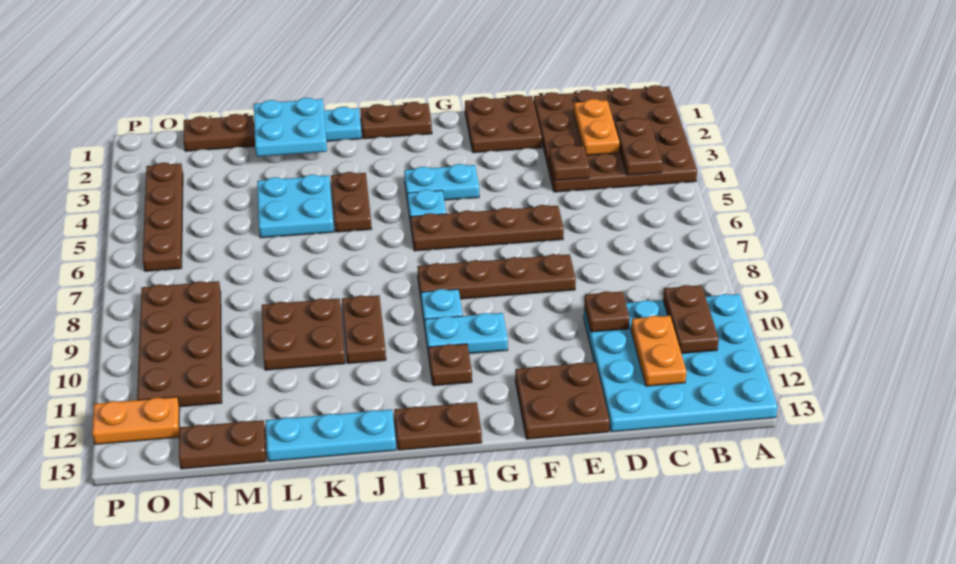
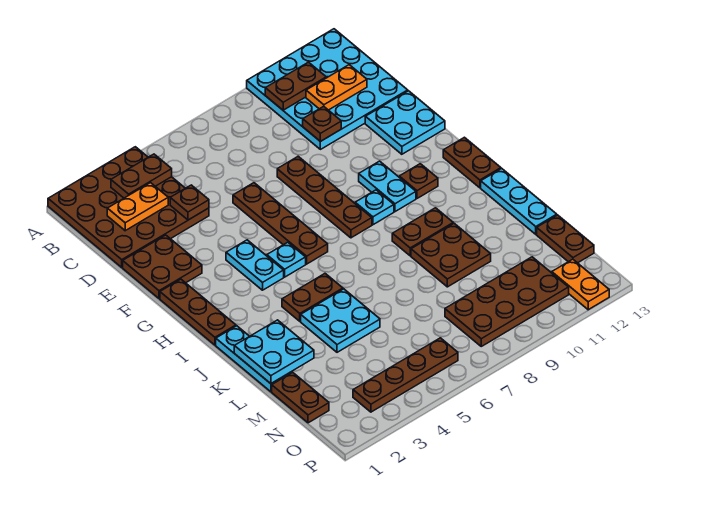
brown plate E12:F13 level 1 -> cyan plate E12:F13 level 1
brown plate H1:I1 level 1 -> brown plate G1:I1 level 1

